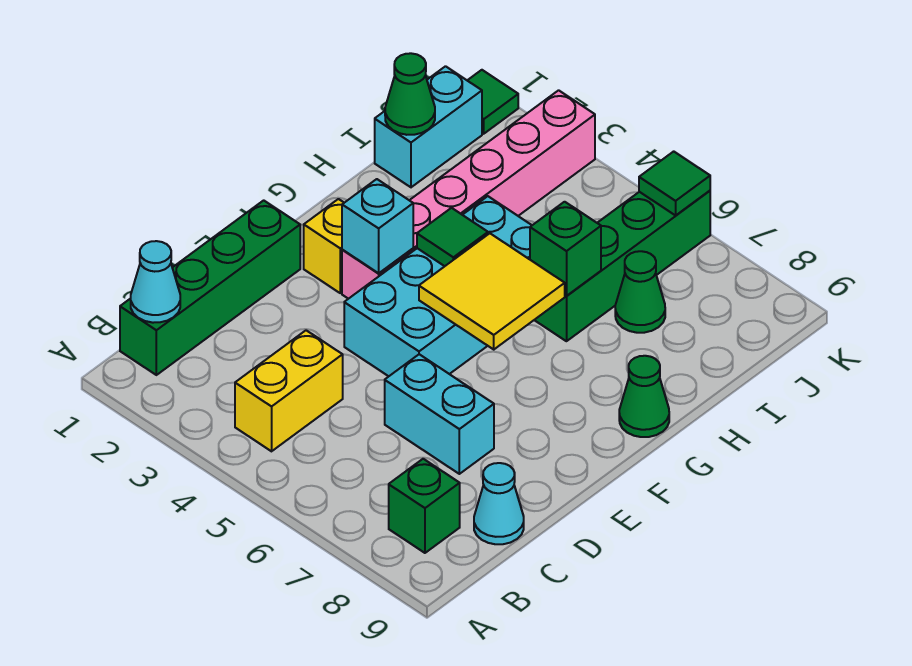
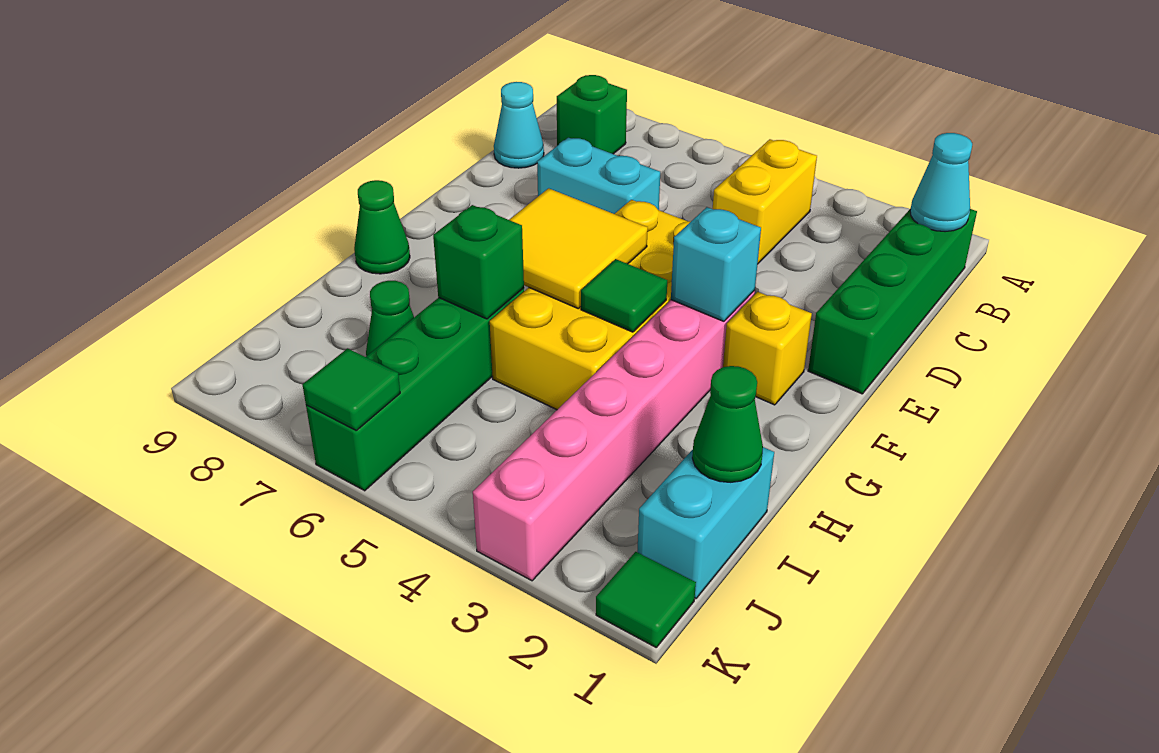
cyan brick E4:H5 level 1 -> yellow brick E4:H5 level 1

